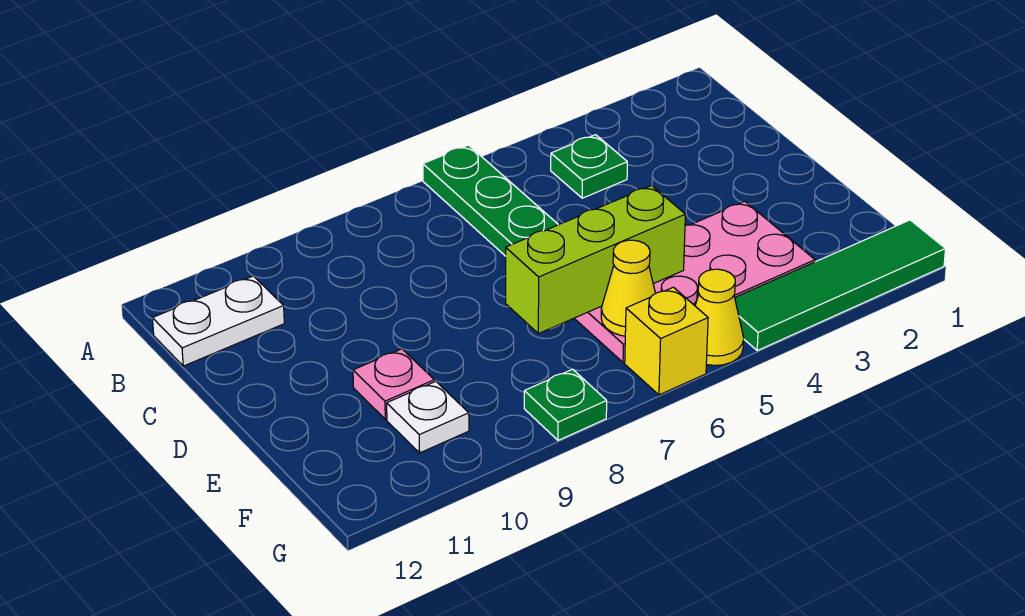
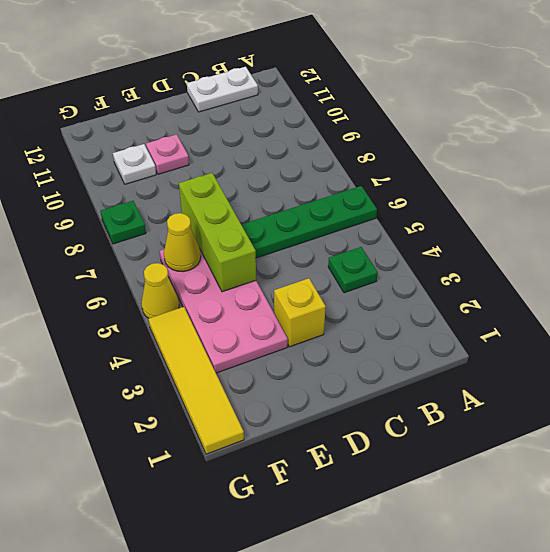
white plate B11:B12 level 1 -> white plate B12:C12 level 1
green tile G1:G4 level 1 -> yellow tile G1:G4 level 1
yellow brick G6 level 1 -> yellow brick D3 level 1

